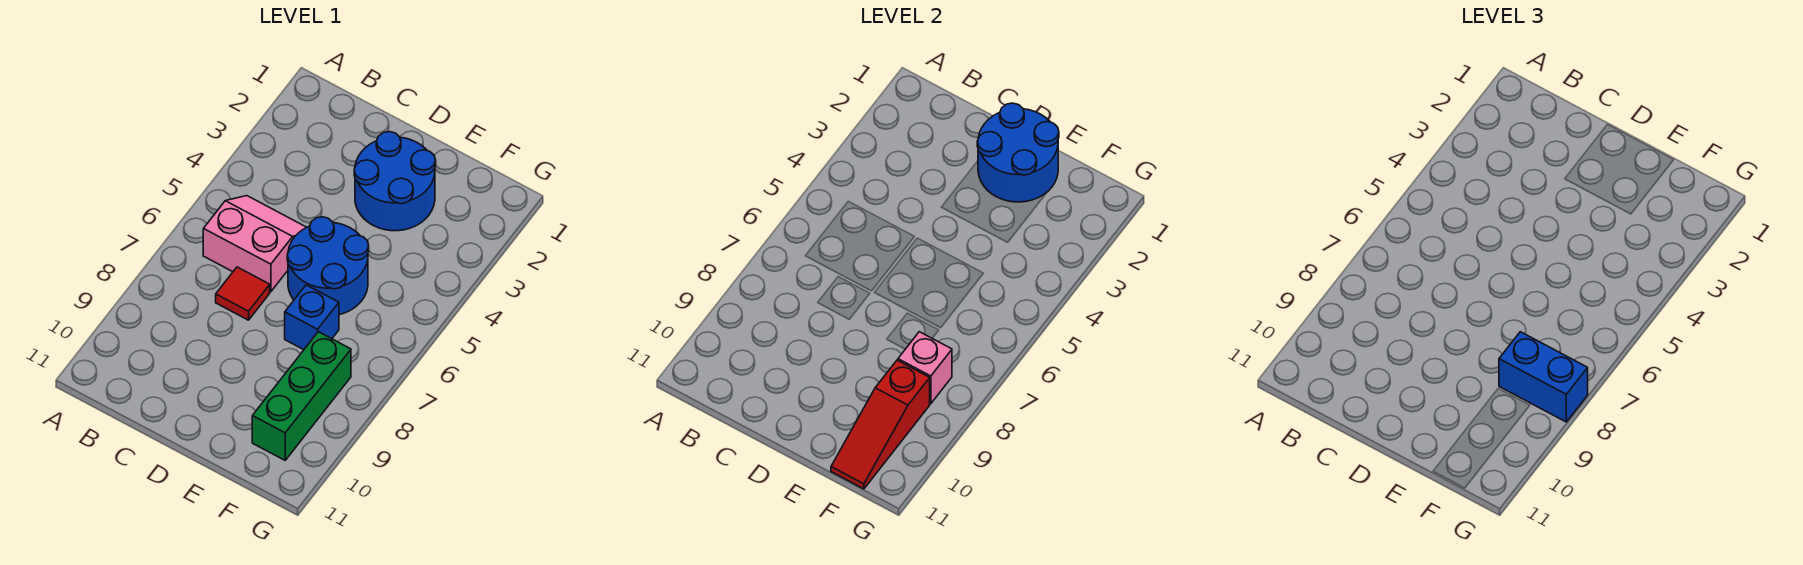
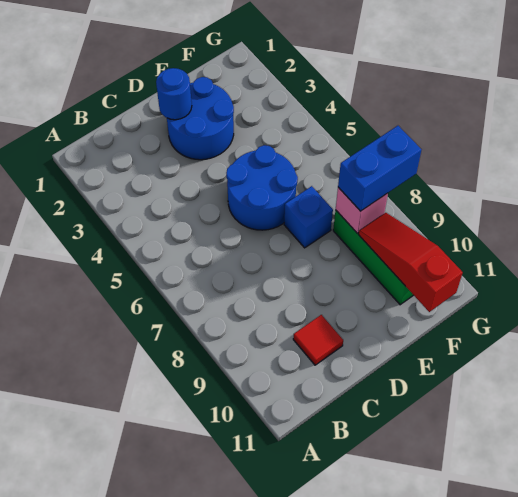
pink slope B5:C6 level 1 top 6 -> none
red tile C7 level 1 -> red tile C10 level 1
blue round brick D1:E2 level 2 -> blue round brick D2 level 2
red slope F9:F11 level 2 top 9 -> red slope F9:F11 level 2 top 11

